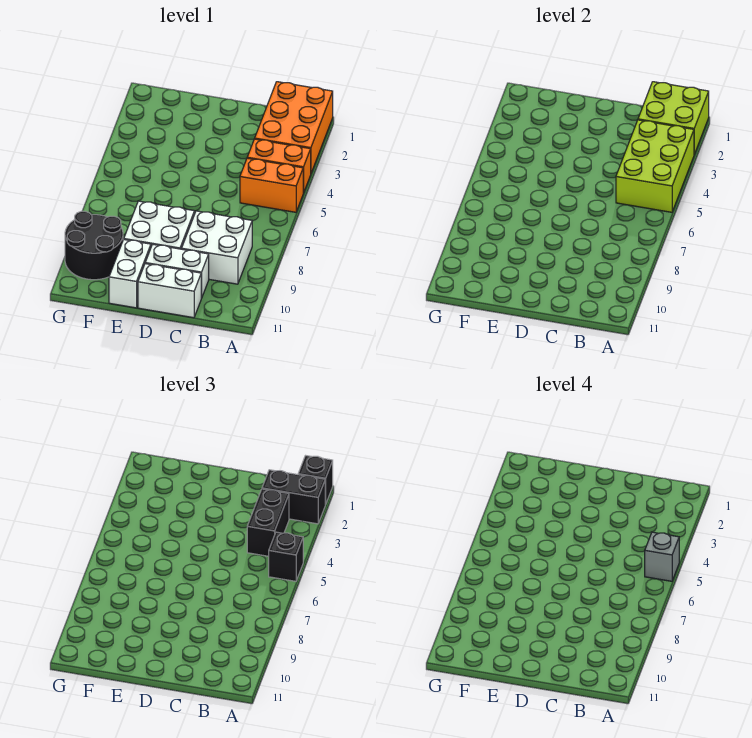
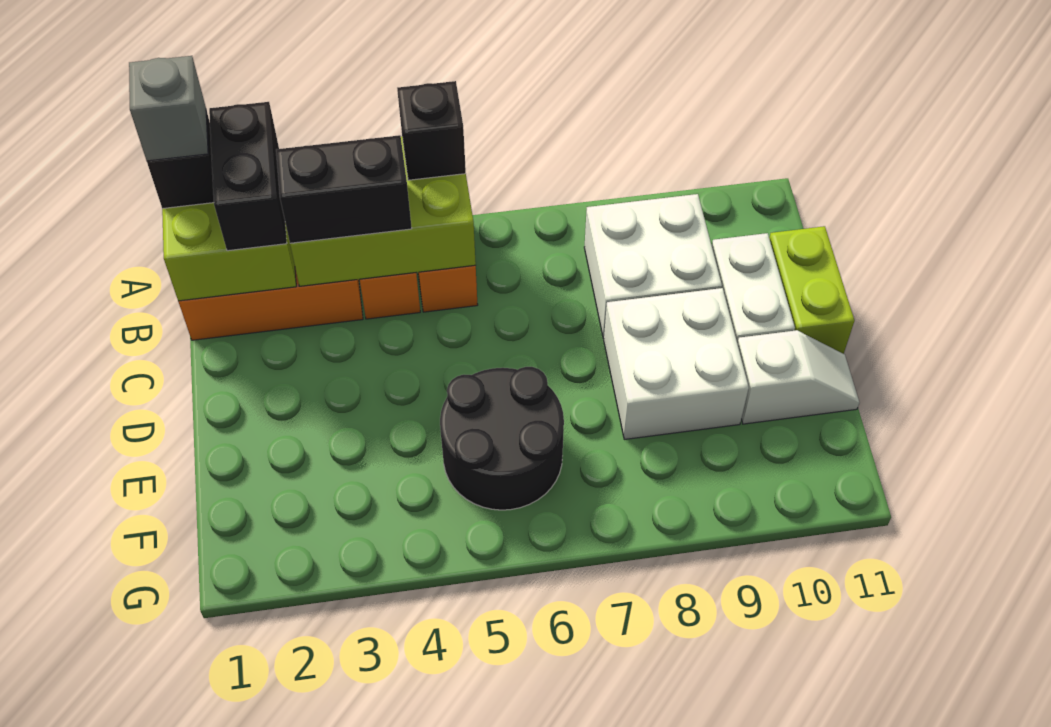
grey brick A5 level 4 -> grey brick A1 level 4
white brick C11:D11 level 1 -> lime brick C11:D11 level 1
white brick E10:E11 level 1 -> white slope E10:E11 level 1 top 10
black round brick F9:G10 level 1 -> black round brick E5:F6 level 1

